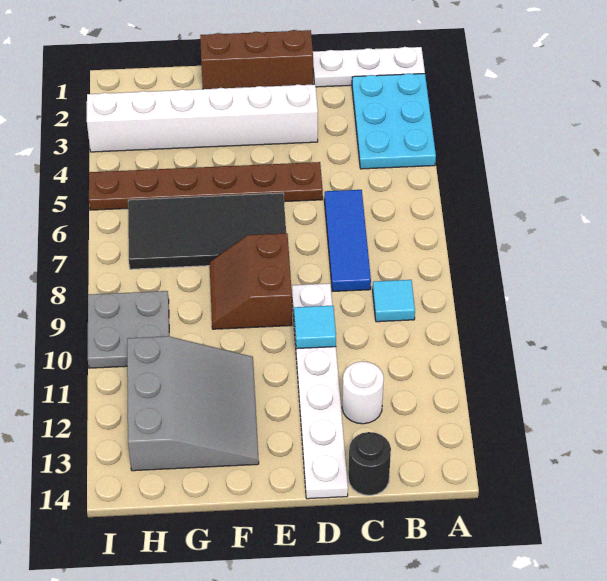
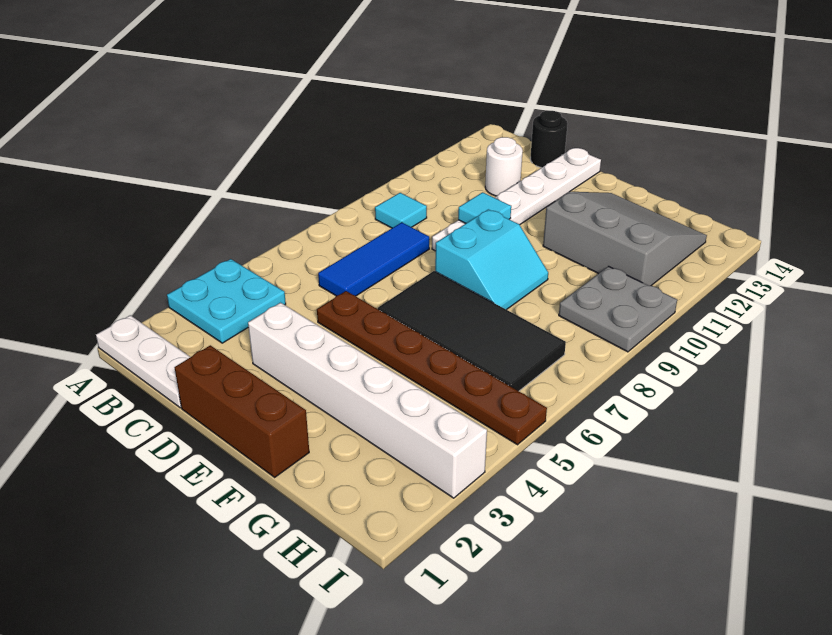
cyan plate A2:B4 level 1 -> cyan plate A3:B4 level 1
brown slope E8:F9 level 1 top E -> cyan slope E8:F9 level 1 top E
grey slope F11:H13 level 1 top H -> grey slope F11:H13 level 1 top 11

